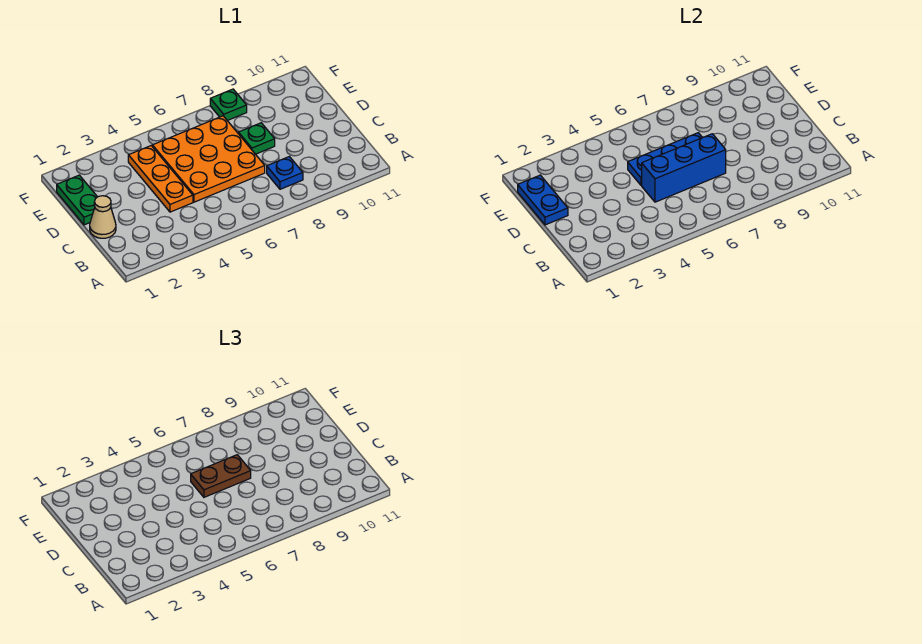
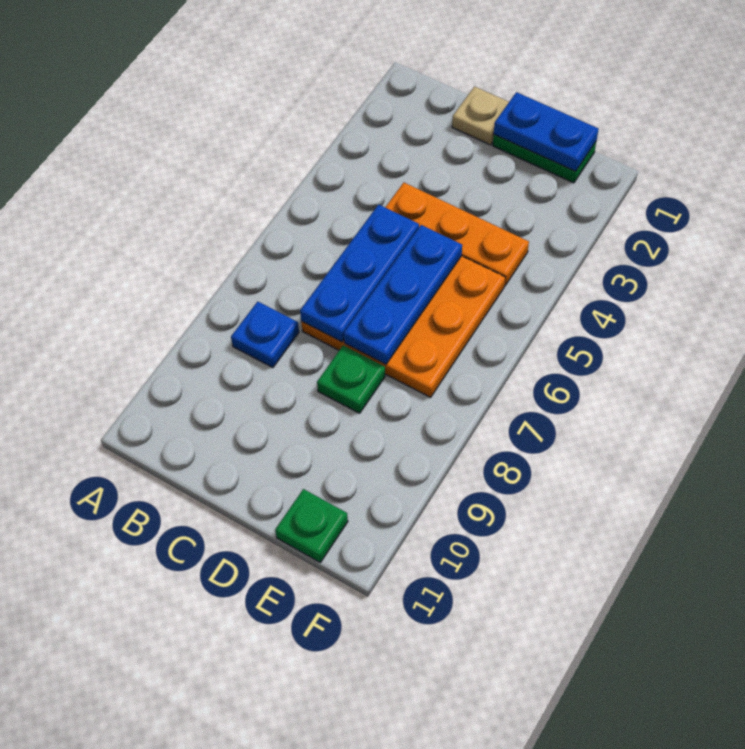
tan cone C1 level 1 -> tan plate C1 level 1
blue brick C5:C7 level 2 -> blue plate C5:C7 level 2
brown plate D6:D7 level 3 -> none
green plate F8 level 1 -> green plate E11 level 1

